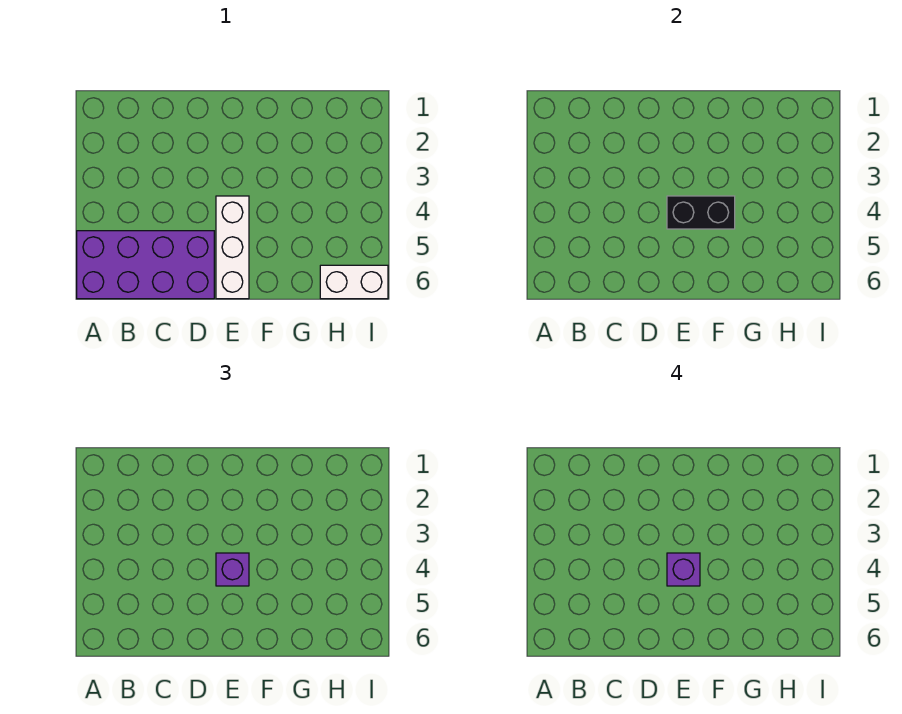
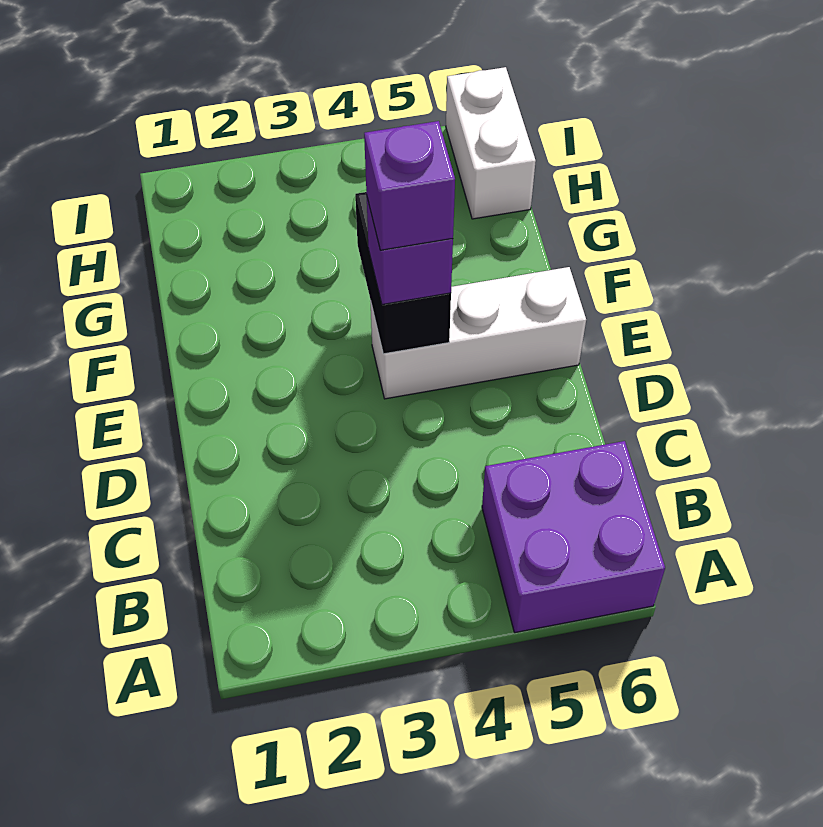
purple brick A5:D6 level 1 -> purple brick A5:B6 level 1

